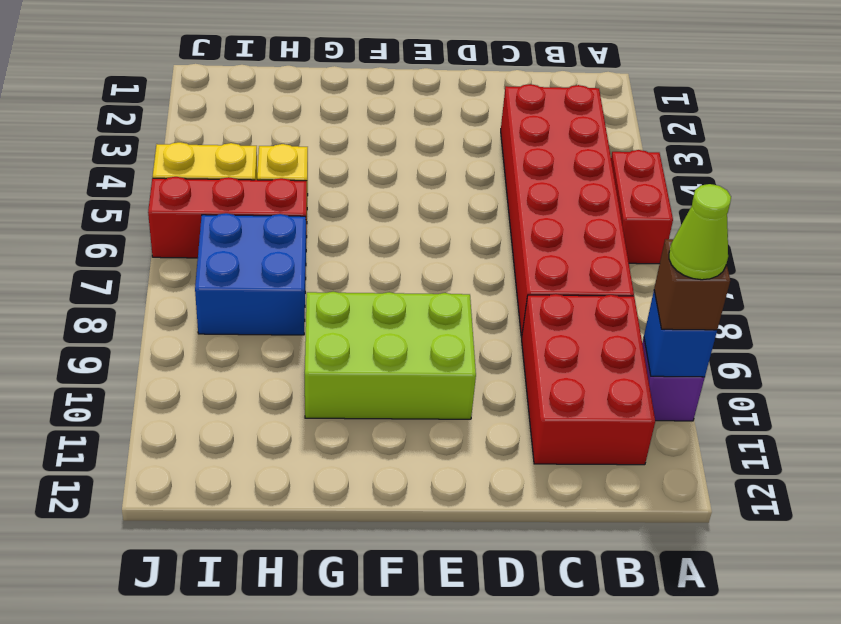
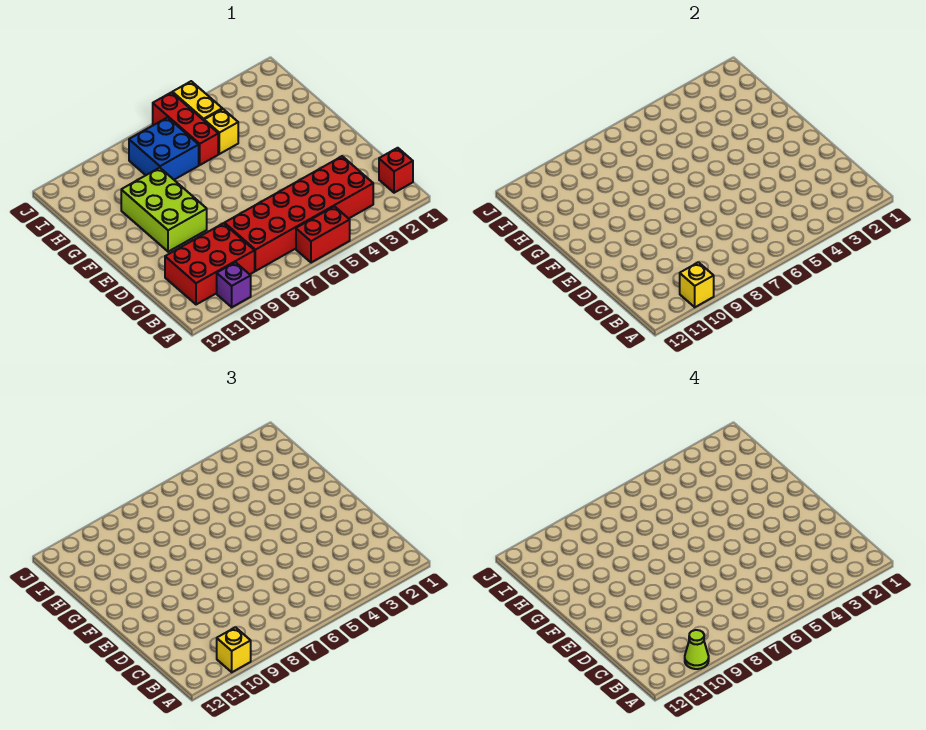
blue brick A10 level 2 -> yellow brick A10 level 2
brown brick A10 level 3 -> yellow brick A10 level 3
none -> red brick B1 level 1

